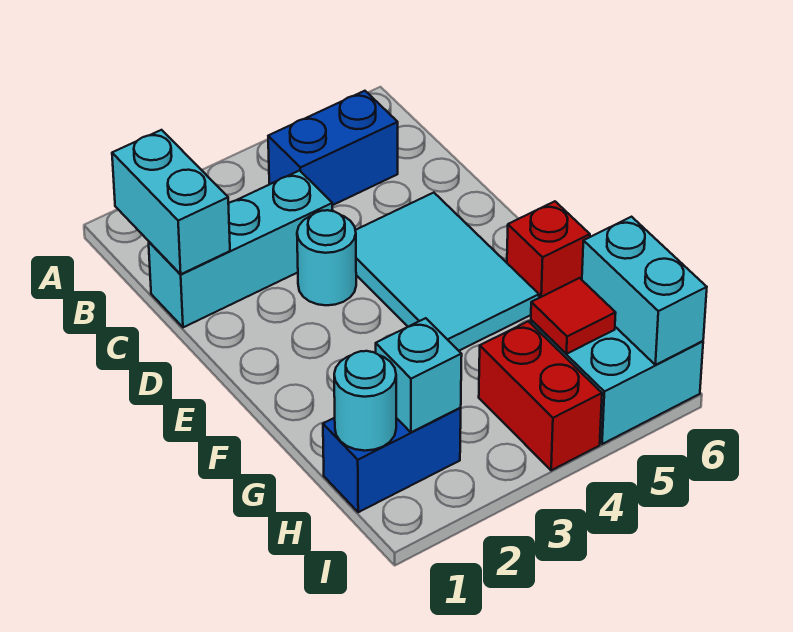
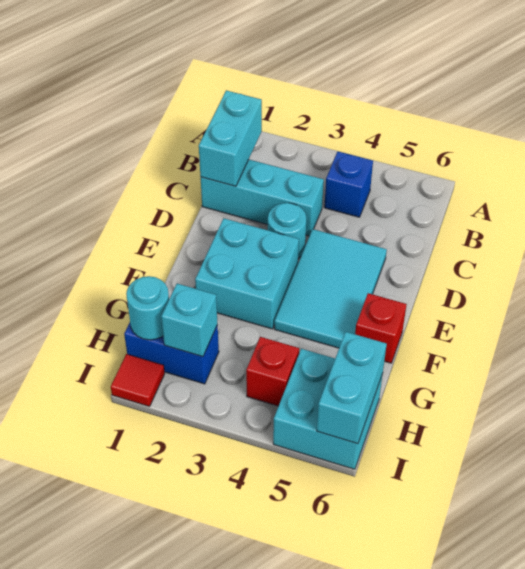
blue brick B4:B5 level 1 -> blue brick B4 level 1
none -> cyan brick E2:F3 level 1
red brick H4:I4 level 1 -> red brick H4 level 1
red tile H5 level 2 -> red tile I1 level 1

